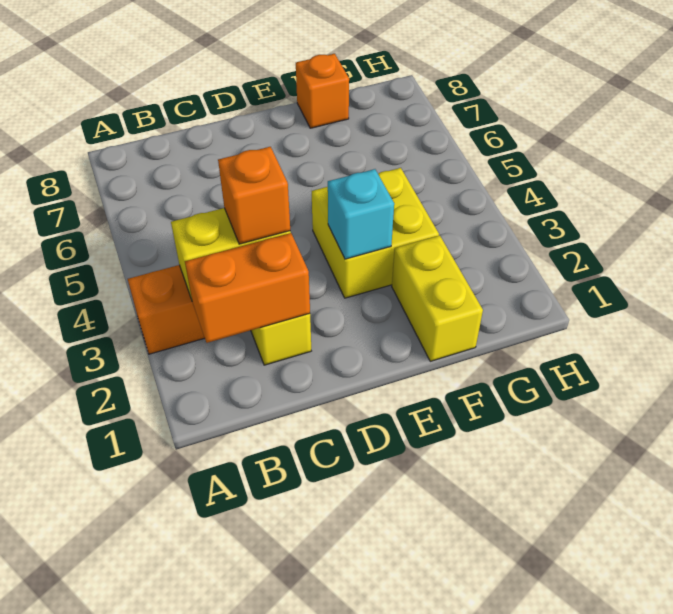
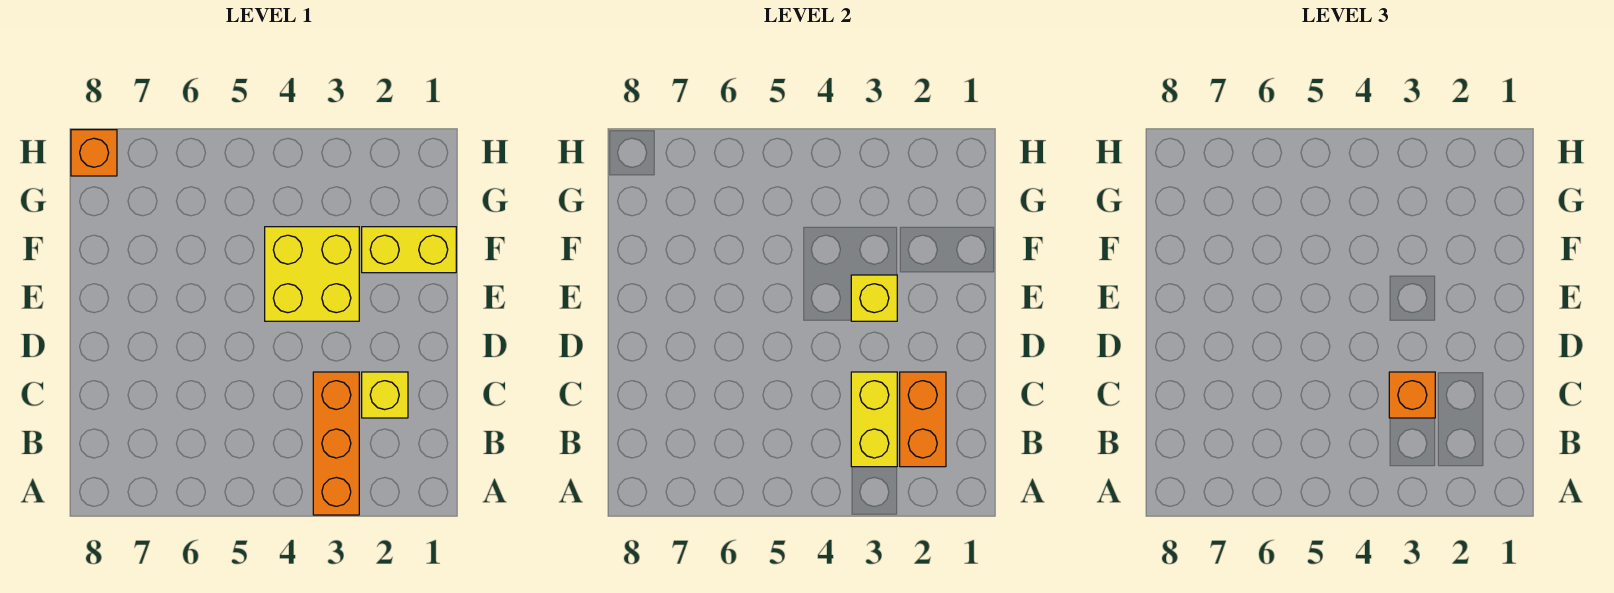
cyan brick E3 level 2 -> yellow brick E3 level 2
orange brick F8 level 1 -> orange brick H8 level 1

